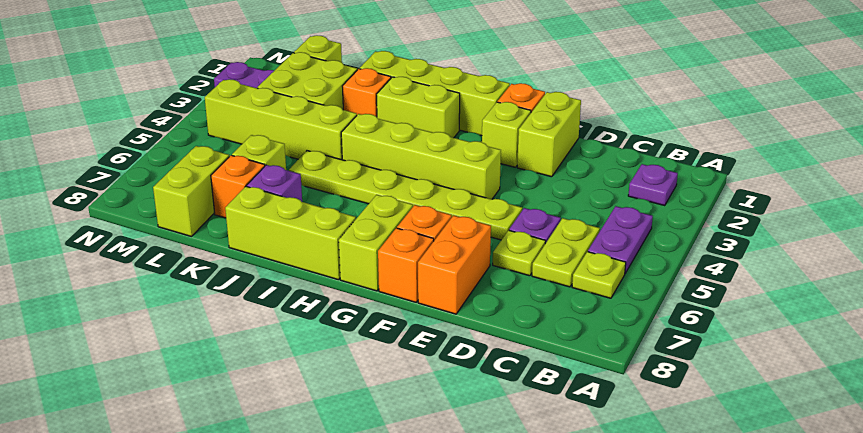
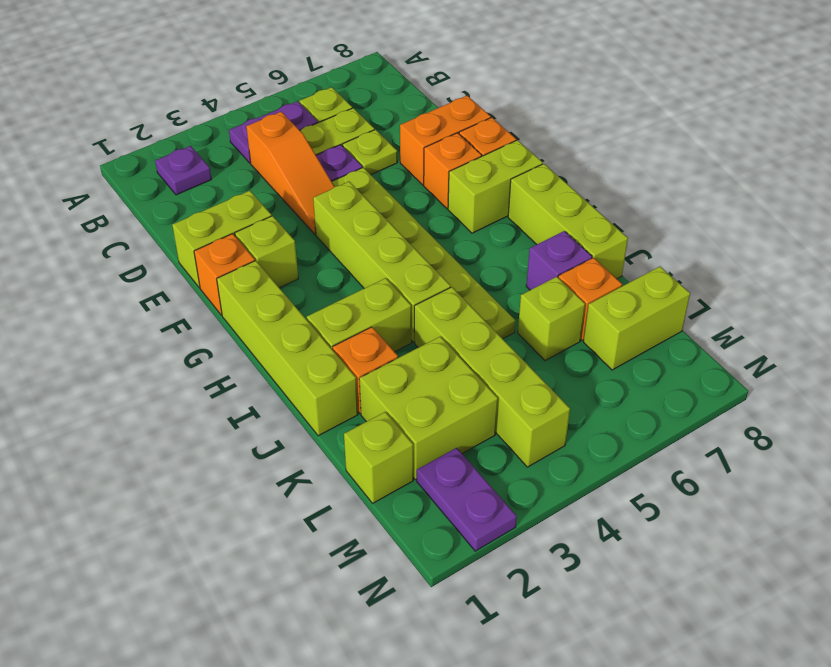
none -> orange slope C4:E4 level 1 top C
lime brick H2:I2 level 1 -> lime brick I2:I3 level 1

